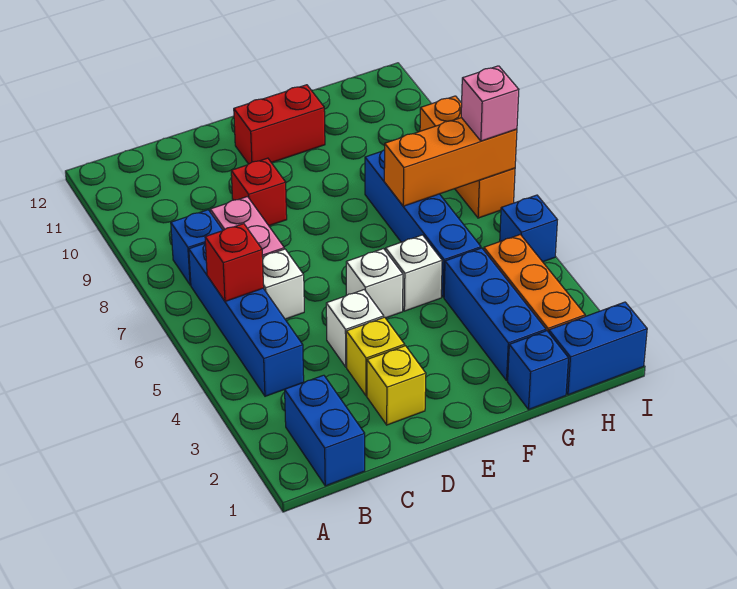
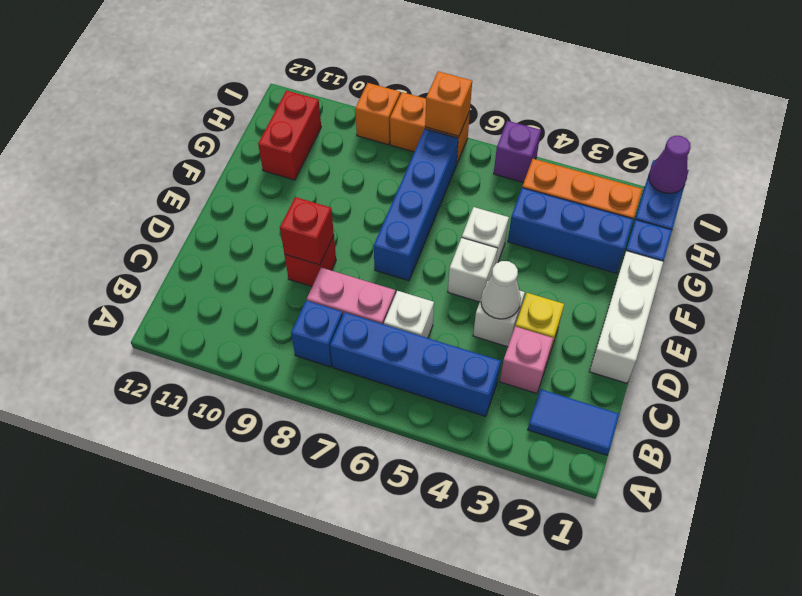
blue brick B1:B2 level 1 -> blue tile B1:B2 level 1
red brick B6 level 2 -> red brick D9 level 2
none -> white brick D1:F1 level 1
yellow brick D2 level 1 -> none
none -> white cone D4 level 2
red brick E11:F11 level 1 -> red brick G11:H11 level 1
blue brick G5:G8 level 1 -> blue brick E7:H7 level 1
orange brick G7:I7 level 2 -> orange brick I7 level 2
none -> purple cone I1 level 2
blue brick I5 level 1 -> purple brick I5 level 1
pink brick I7 level 3 -> pink brick C3 level 1

